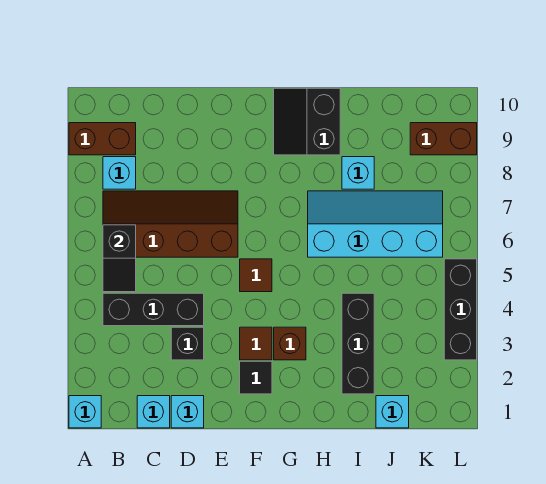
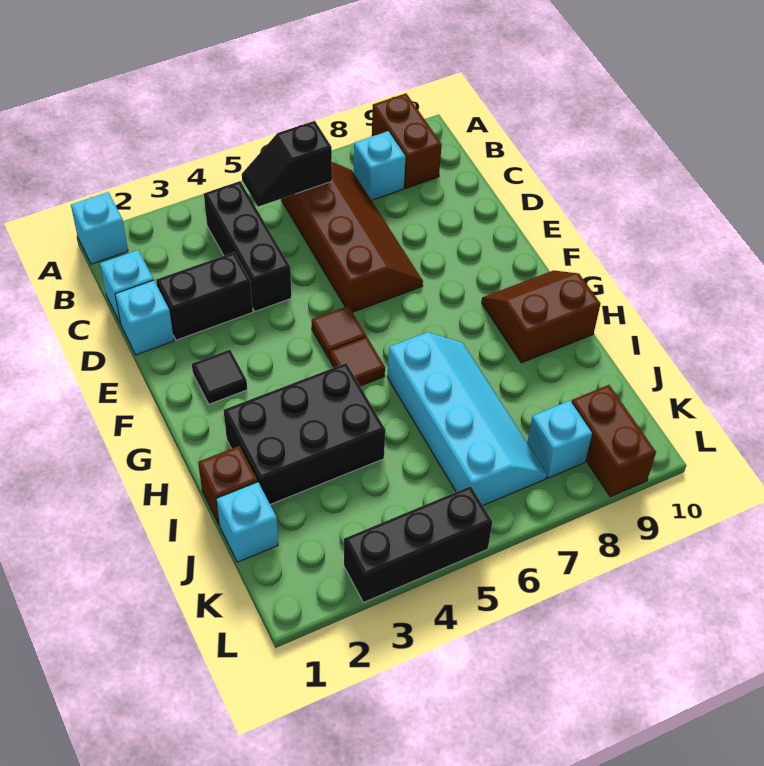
black brick D3 level 1 -> black brick D2:D3 level 1
brown tile F3 level 1 -> brown tile G5 level 1
brown brick G3 level 1 -> brown brick I1 level 1
black slope G9:H10 level 1 top H -> brown slope G9:H10 level 1 top H
black brick I2:I4 level 1 -> black brick H2:I4 level 1
cyan brick I8 level 1 -> cyan brick K8 level 1

